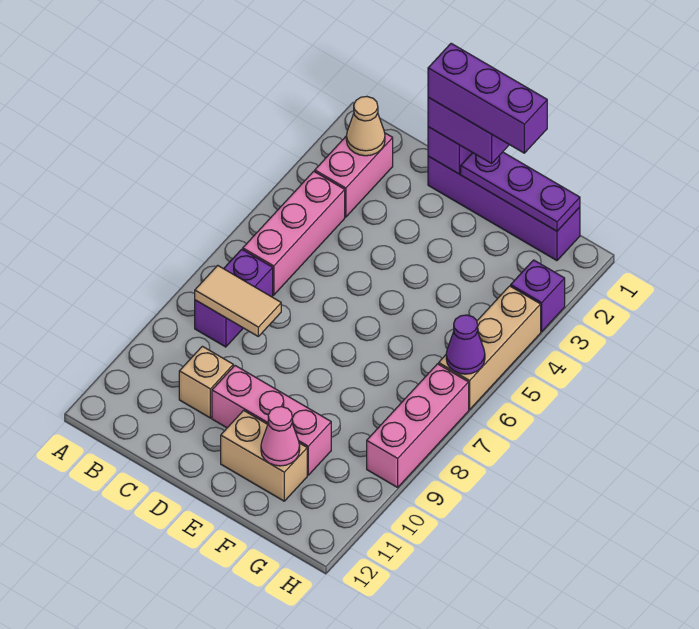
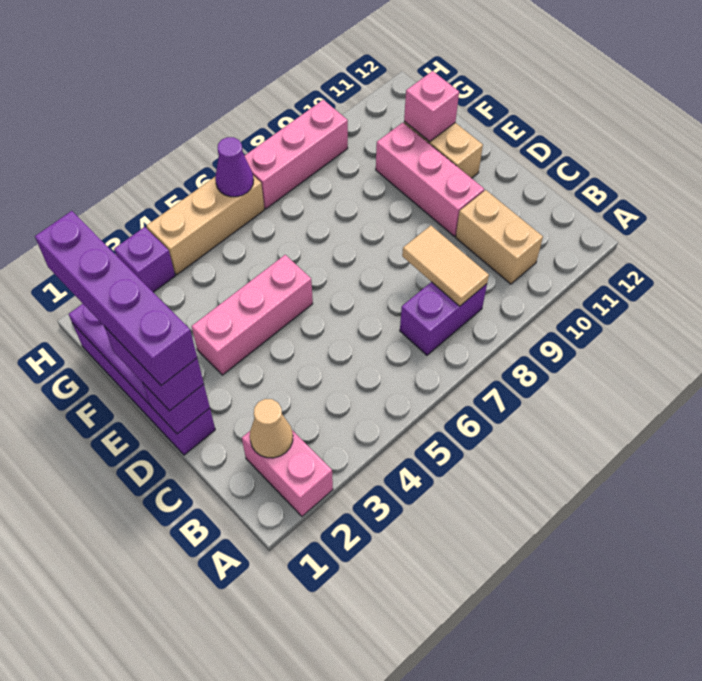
pink brick B2:B3 level 1 -> pink brick A2:B2 level 1
pink brick B4:B6 level 1 -> pink brick E3:E5 level 1
tan brick C10 level 1 -> tan brick B10:C10 level 1
purple brick D1:F1 level 4 -> purple brick D1:G1 level 4
pink cone F11 level 2 -> pink brick F11 level 2

